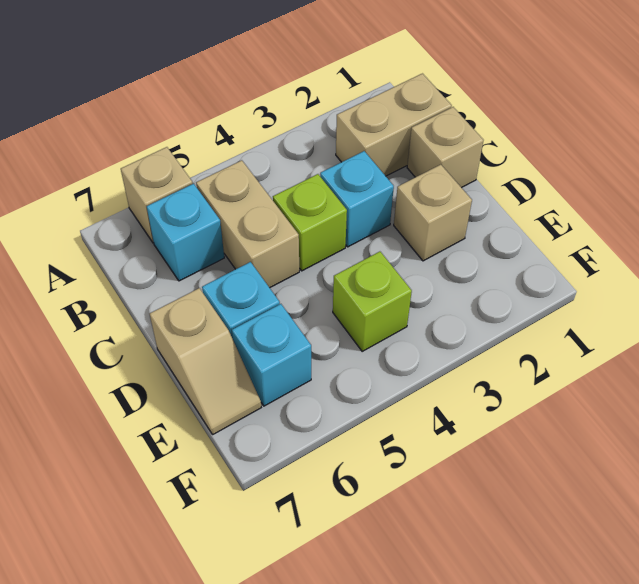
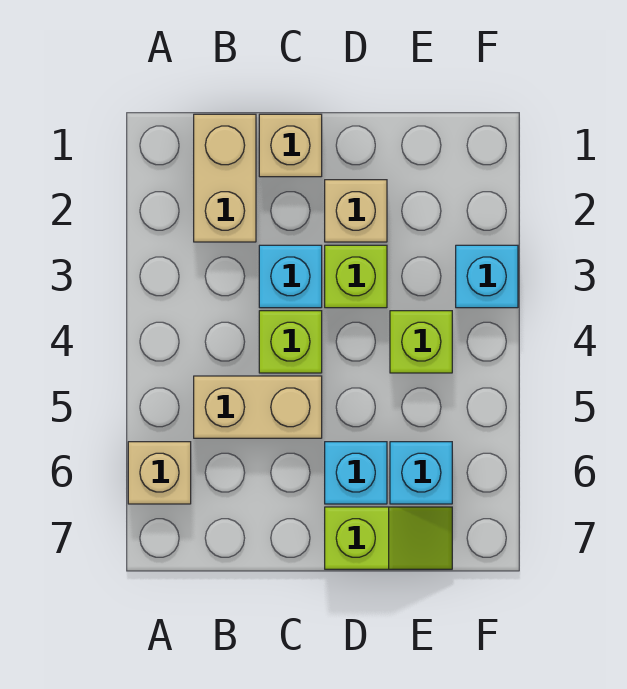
cyan brick B6 level 1 -> cyan brick F3 level 1
none -> lime brick D3 level 1
tan slope D7:E7 level 1 top D -> lime slope D7:E7 level 1 top D

